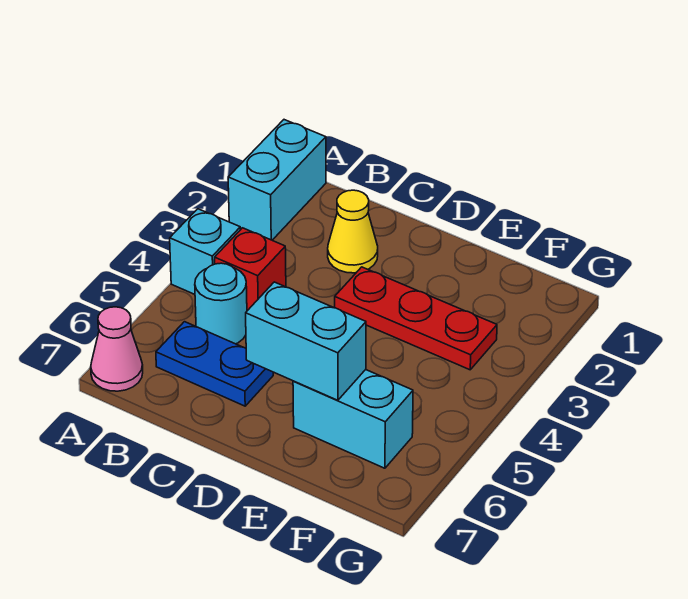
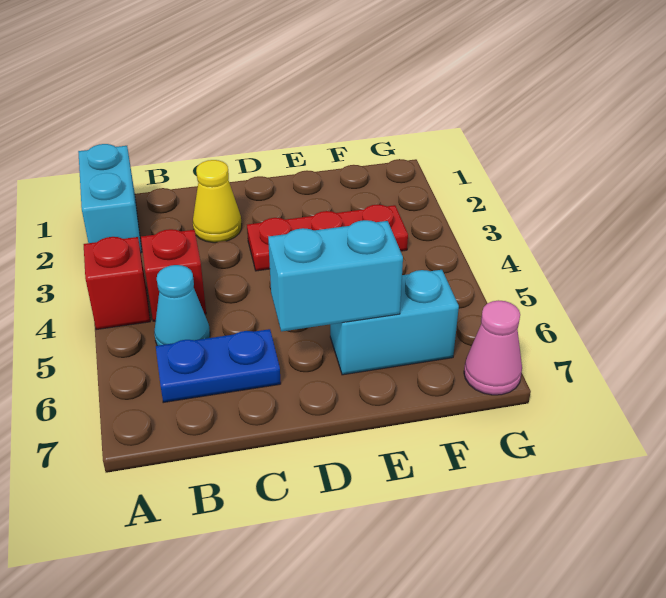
cyan brick A4 level 1 -> red brick A4 level 1
pink cone A7 level 1 -> pink cone G7 level 1
cyan round brick B5 level 1 -> cyan cone B5 level 1

